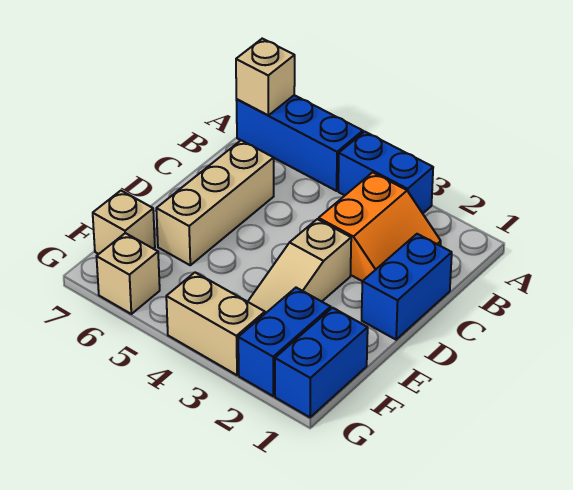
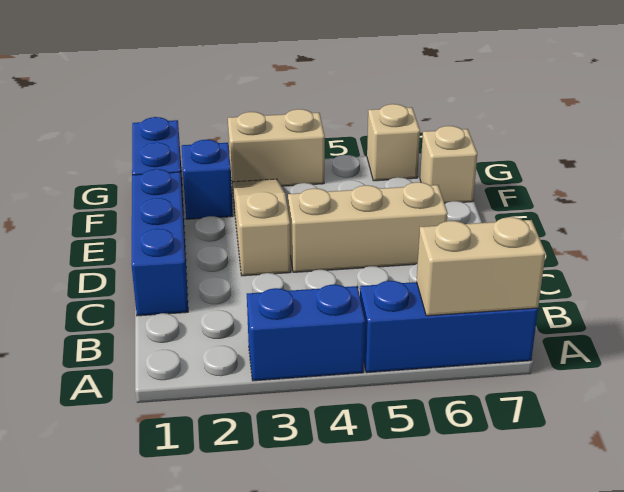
tan brick A7 level 2 -> tan brick A6:A7 level 2
orange slope B2:C3 level 1 top 3 -> none
blue brick C1:D1 level 1 -> blue brick C1:E1 level 1
tan brick C6:E6 level 1 -> tan brick D4:D6 level 1
blue brick F2:G2 level 1 -> blue brick F2 level 1

